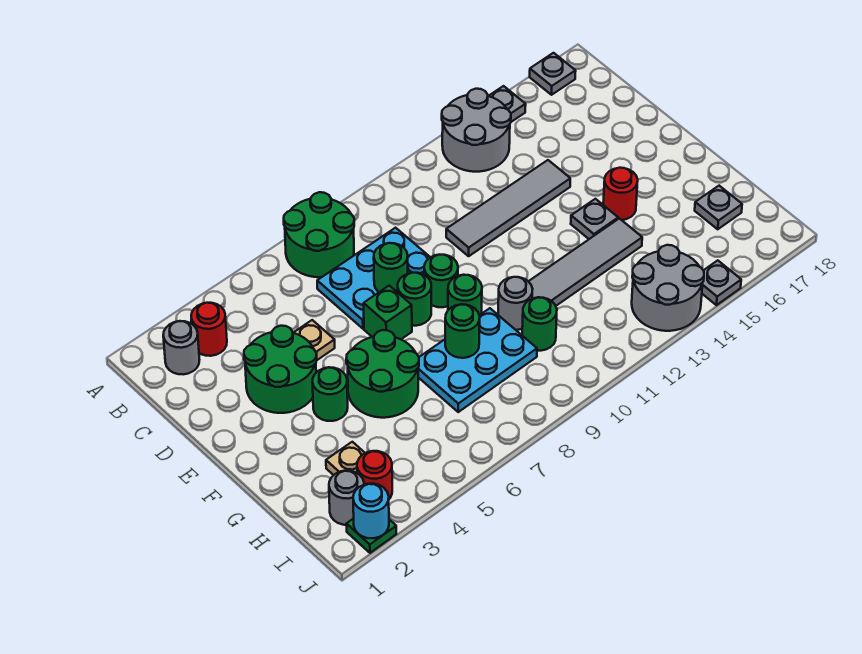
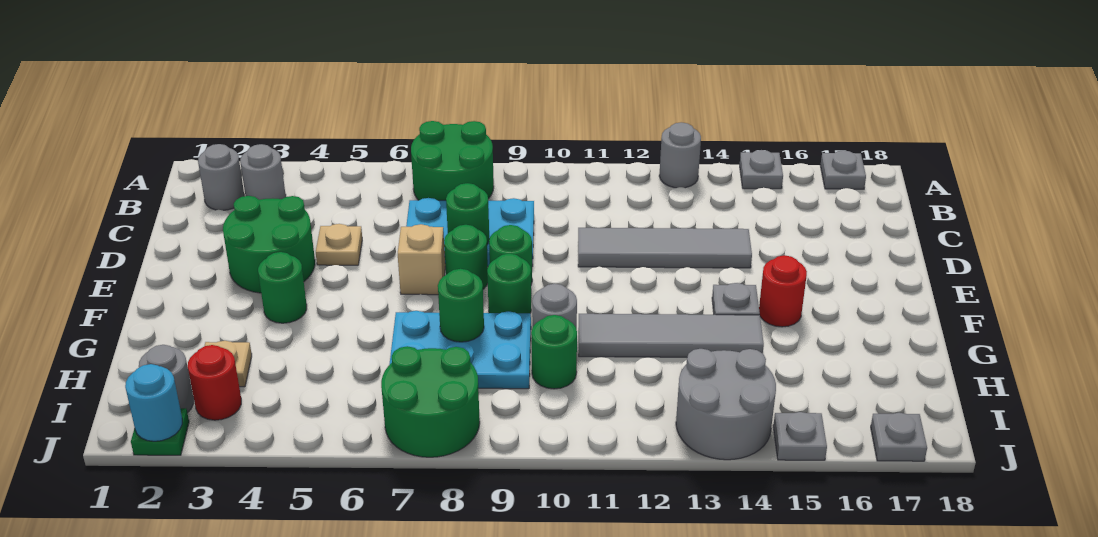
grey round brick A13:B14 level 1 -> grey round brick A13 level 1
red round brick B3 level 1 -> grey round brick B3 level 1
green brick E7 level 1 -> tan brick E7 level 1
green round brick F5:G6 level 1 -> green round brick I7:J8 level 1
grey plate H17 level 1 -> grey plate J17 level 1

